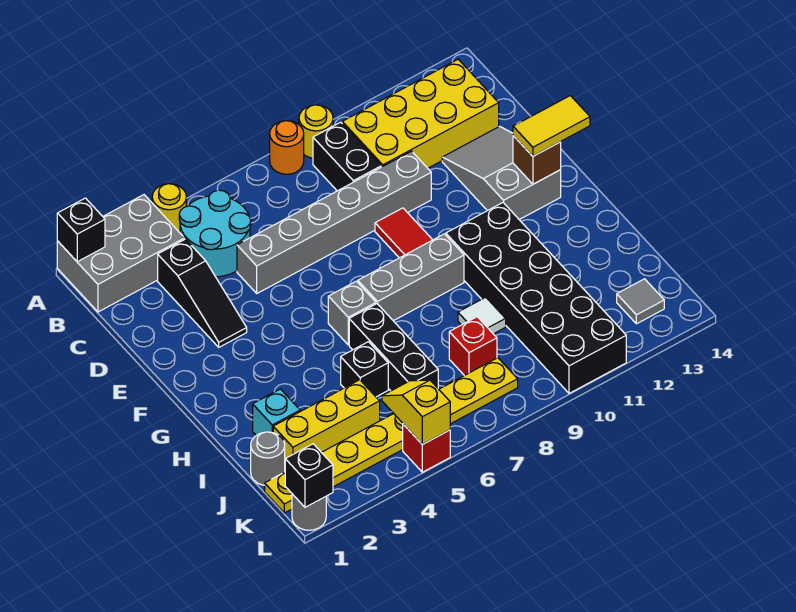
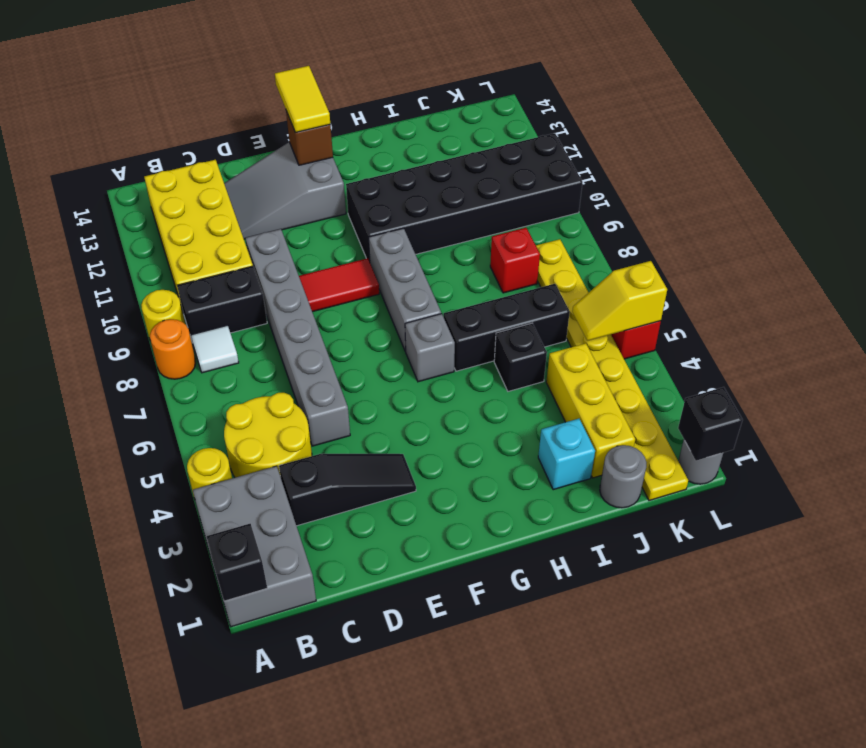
cyan round brick B4:C5 level 1 -> yellow round brick B4:C5 level 1
white tile I9 level 1 -> white tile B8 level 1
grey tile K13 level 1 -> none

